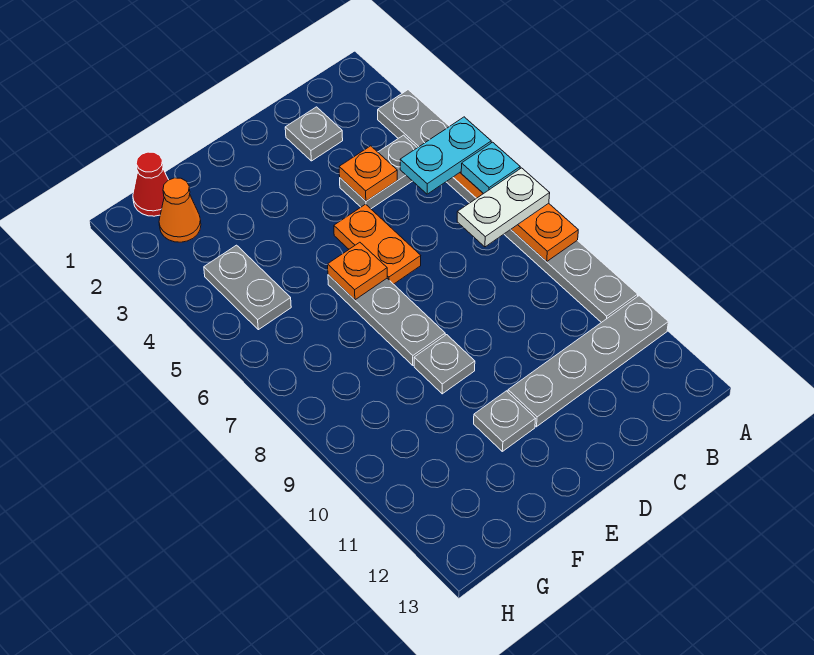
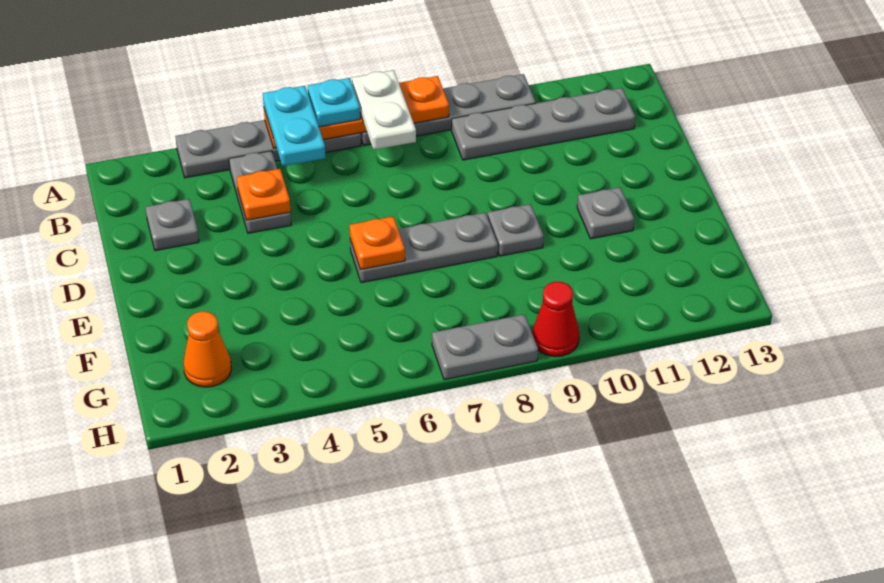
grey plate A11:D11 level 1 -> grey plate B9:B12 level 1
orange plate D5:D6 level 1 -> none
red cone G1 level 1 -> red cone H9 level 1
grey plate G4:G5 level 1 -> grey plate H7:H8 level 1

